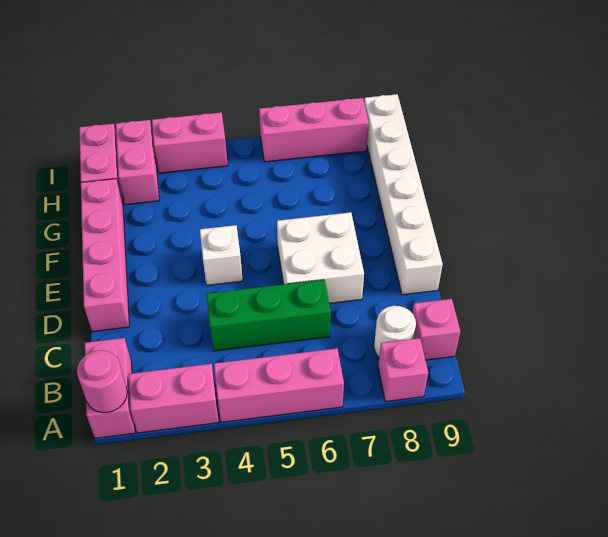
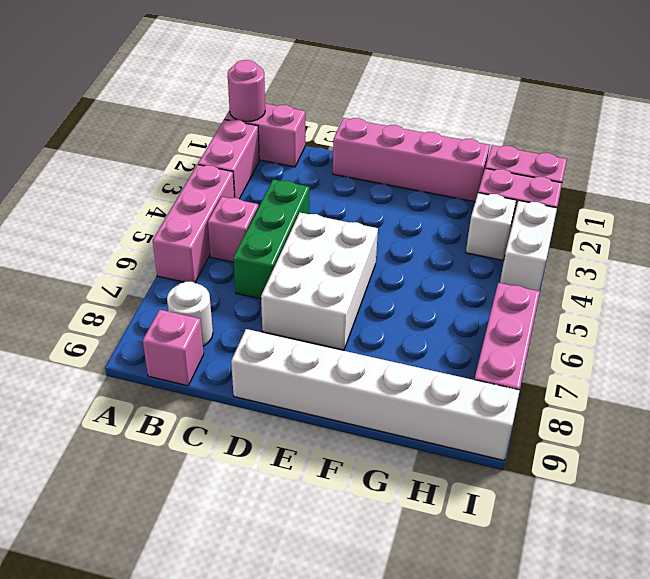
pink brick A8 level 1 -> pink brick B5 level 1
white brick D6:E7 level 1 -> white brick D5:E7 level 1
white brick E4 level 1 -> white brick H3 level 1
pink brick I3:I4 level 1 -> white brick I3:I4 level 1

